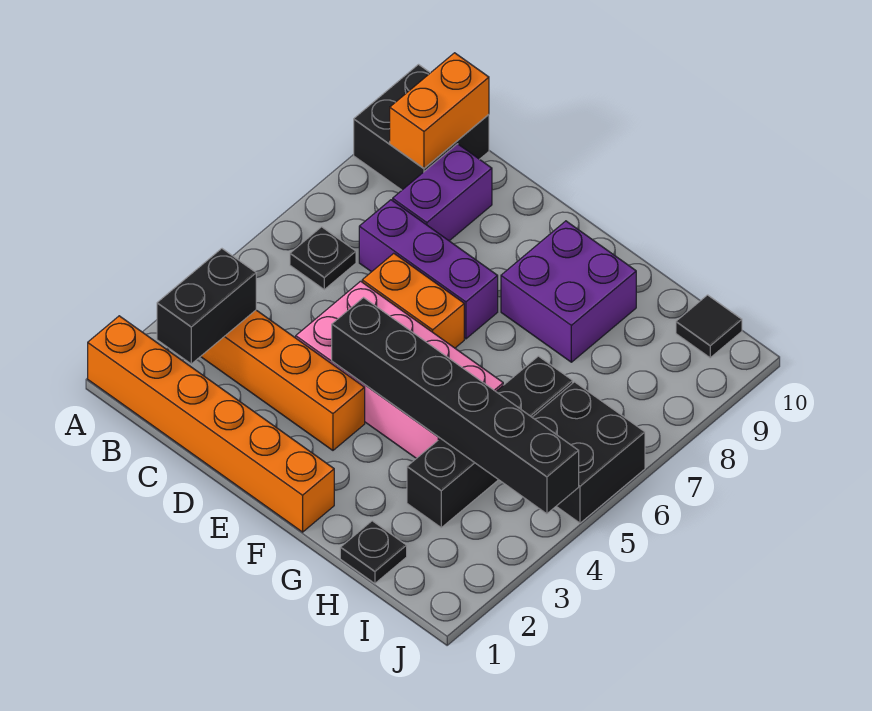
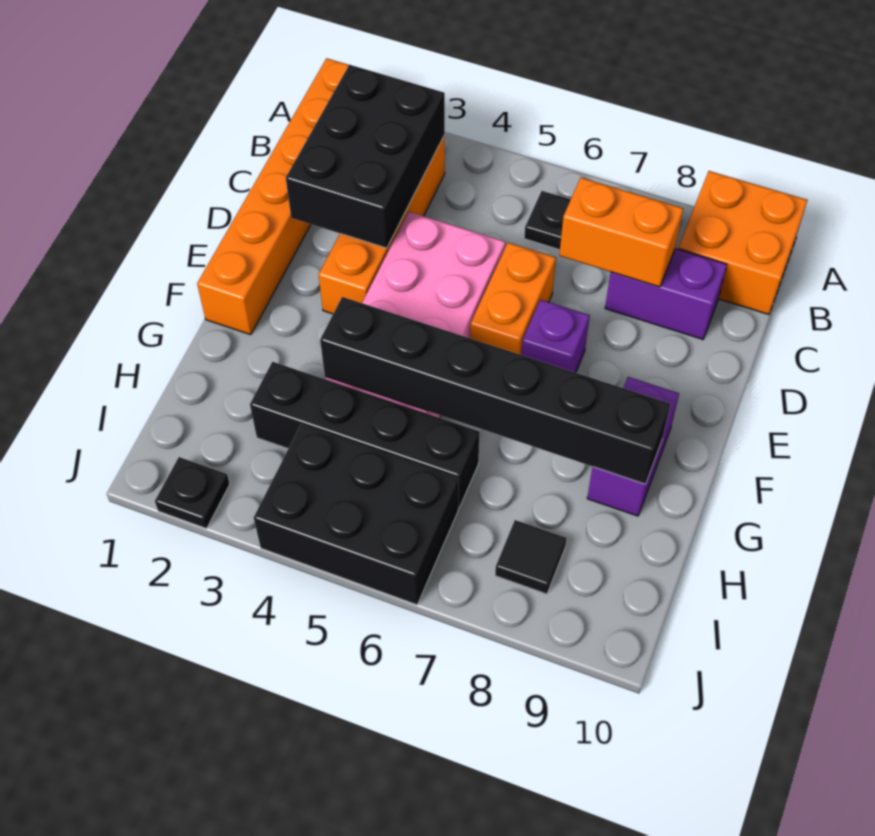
black brick A9:B10 level 1 -> orange brick A9:B10 level 1
black brick B2:B3 level 2 -> black brick B2:D3 level 2
orange brick B9:B10 level 2 -> orange brick C7:C8 level 2
purple brick C7:E7 level 1 -> purple brick E7 level 1
black brick E4:J4 level 2 -> black brick G4:G9 level 2
purple brick F8:G9 level 1 -> purple brick F9:G9 level 1
black plate H1 level 1 -> black plate J2 level 1
black brick I5:J6 level 1 -> black brick I4:J6 level 1
black tile I10 level 1 -> black tile I8 level 1

